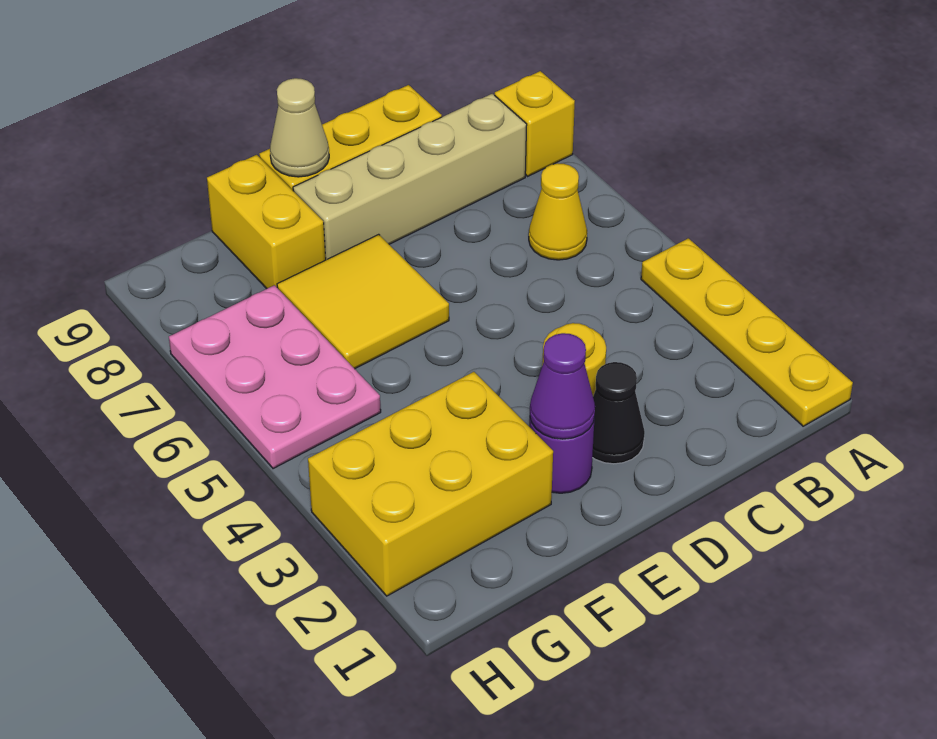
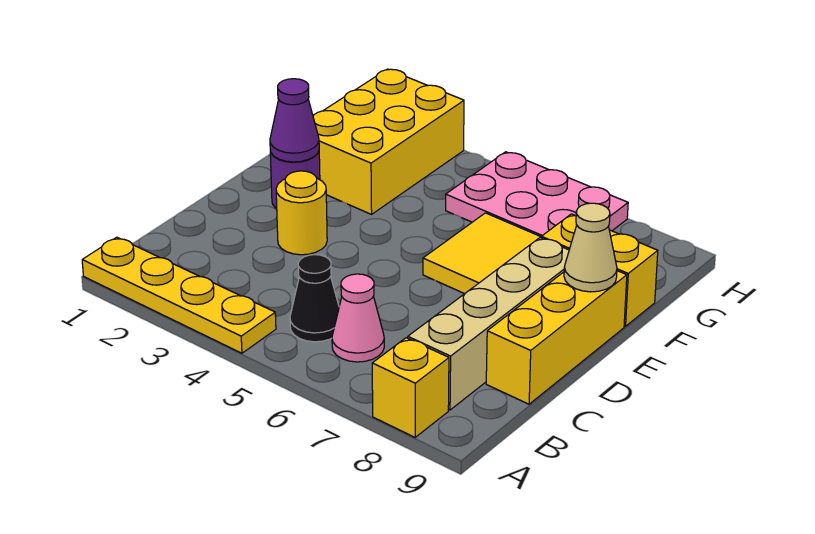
yellow cone B6 level 1 -> pink cone B6 level 1
black cone D2 level 1 -> black cone B5 level 1

